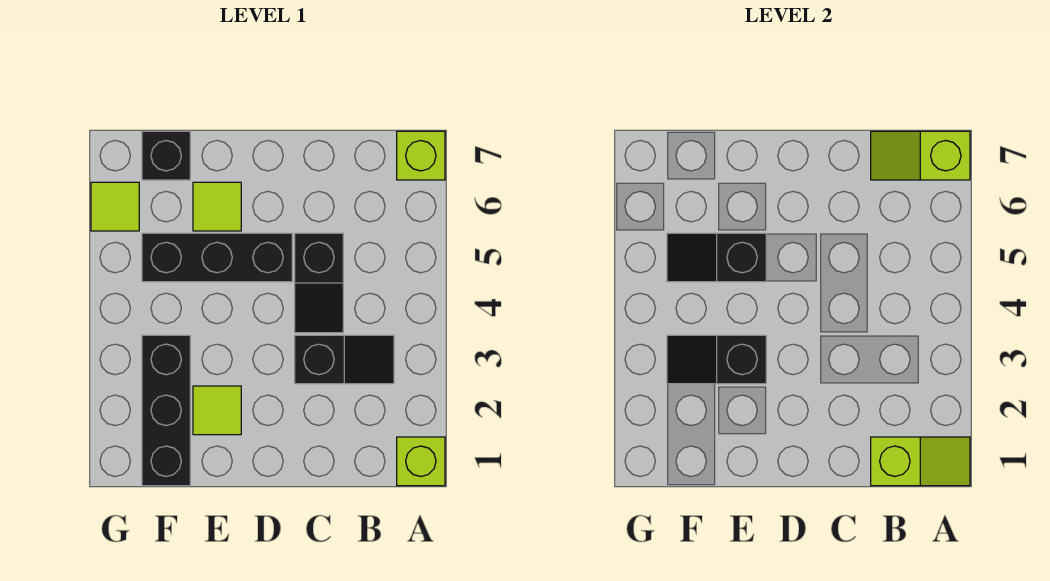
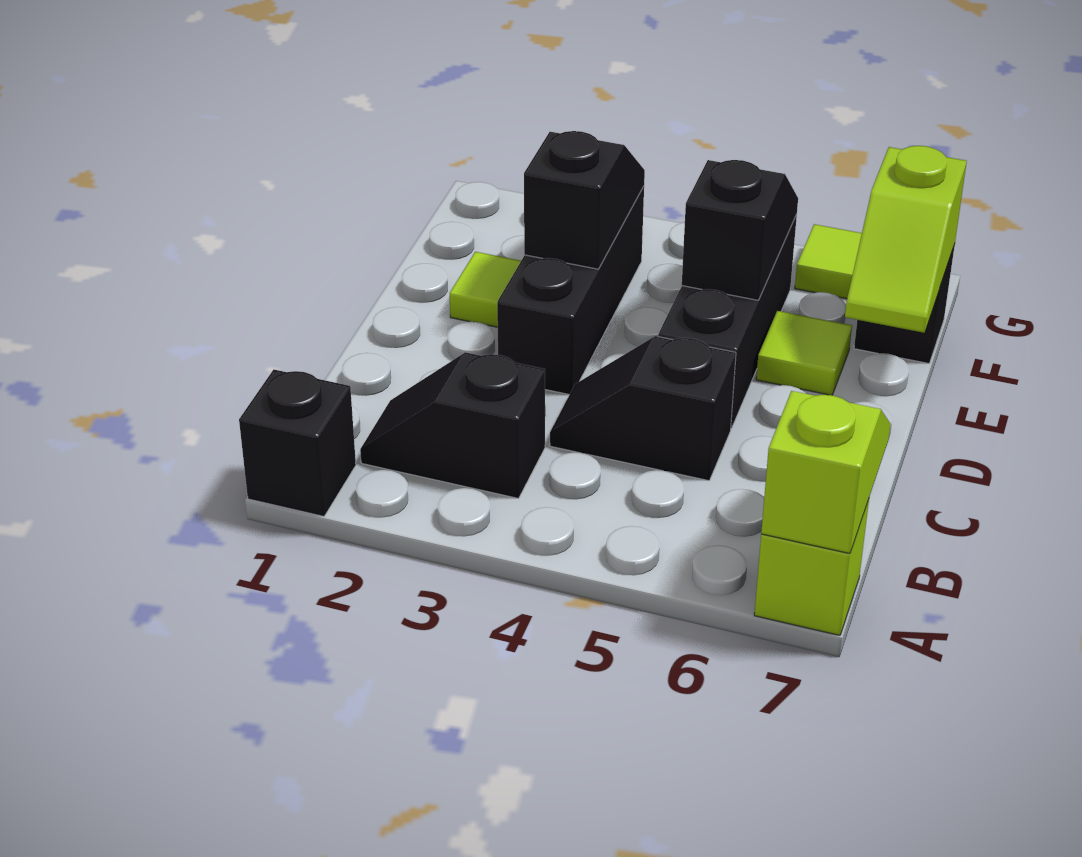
lime brick A1 level 1 -> black brick A1 level 1
lime slope A1:B1 level 2 top B -> lime slope E7:F7 level 2 top F
black slope B3:C3 level 1 top C -> black slope B2:B3 level 1 top 3
black brick F1:F3 level 1 -> black brick D3:F3 level 1

